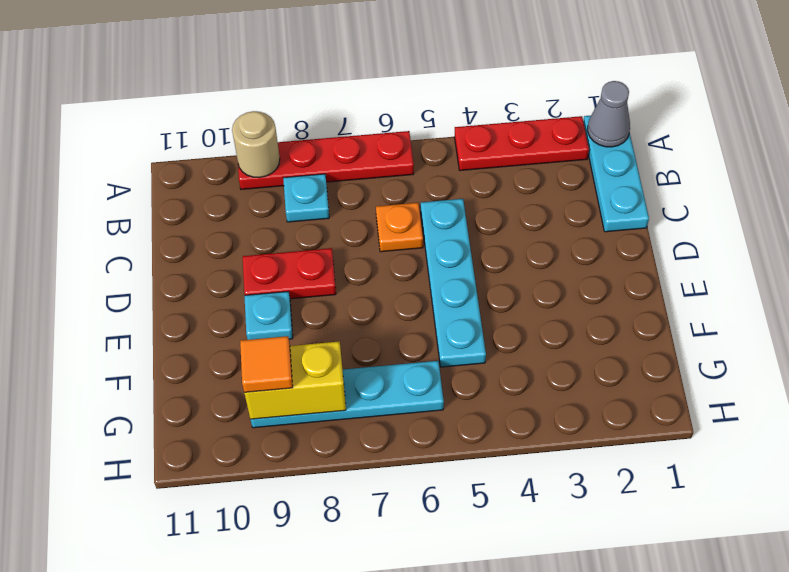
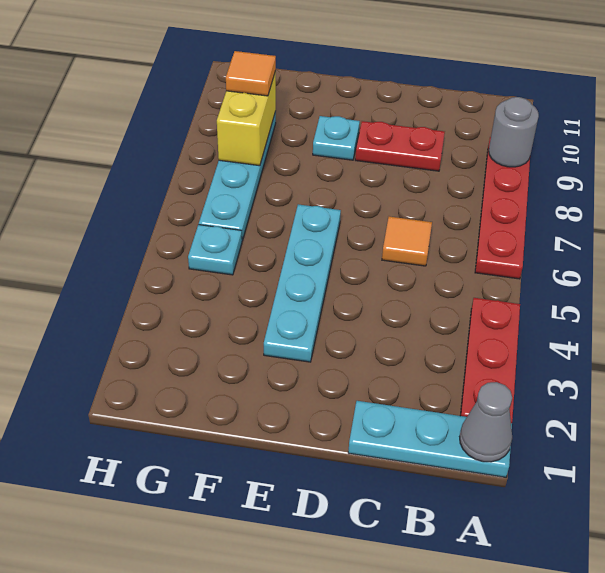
tan round brick A9 level 2 -> grey round brick A9 level 2
cyan plate B8 level 1 -> cyan plate G5 level 1
cyan plate C5:F5 level 1 -> cyan plate E3:E6 level 1
orange plate C6 level 1 -> orange tile C6 level 1
red plate D8:D9 level 1 -> red plate C9:D9 level 1

